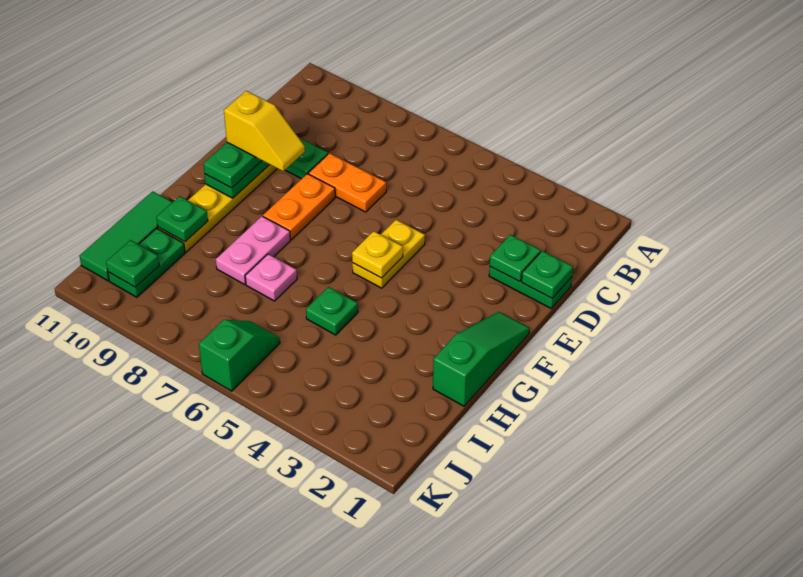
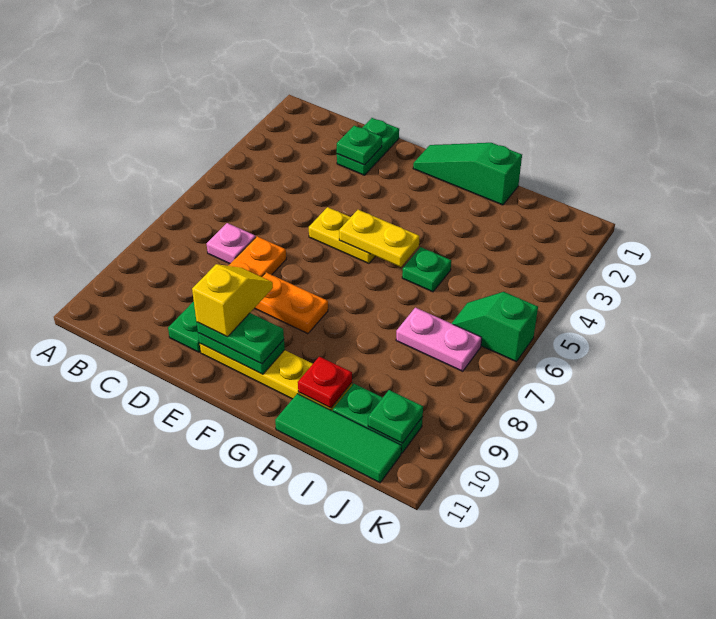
green plate D1 level 2 -> none
yellow plate F5 level 2 -> yellow plate F5:G5 level 2
pink plate G8:H8 level 1 -> pink plate I7:J7 level 1
pink plate H7 level 1 -> pink plate C7 level 1
green plate H10 level 2 -> red plate H10 level 2

